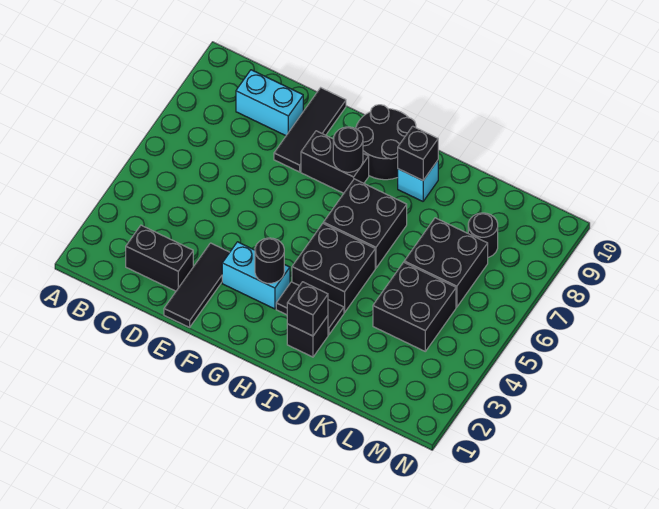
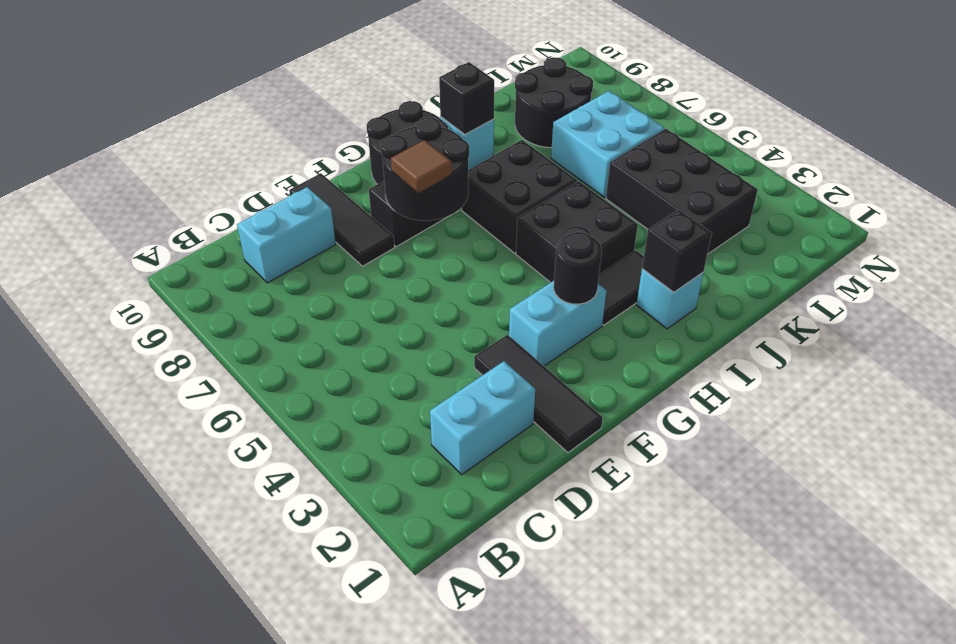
black brick C2:D2 level 1 -> cyan brick C2:D2 level 1
none -> brown tile F7 level 3
black round brick G8 level 2 -> black round brick F7:G8 level 2
black brick I2 level 1 -> cyan brick I2 level 1
black brick K4:L5 level 1 -> black brick K3:L5 level 1
black brick K6:L7 level 1 -> cyan brick K6:L7 level 1
black round brick L8 level 1 -> black round brick K8:L9 level 1

